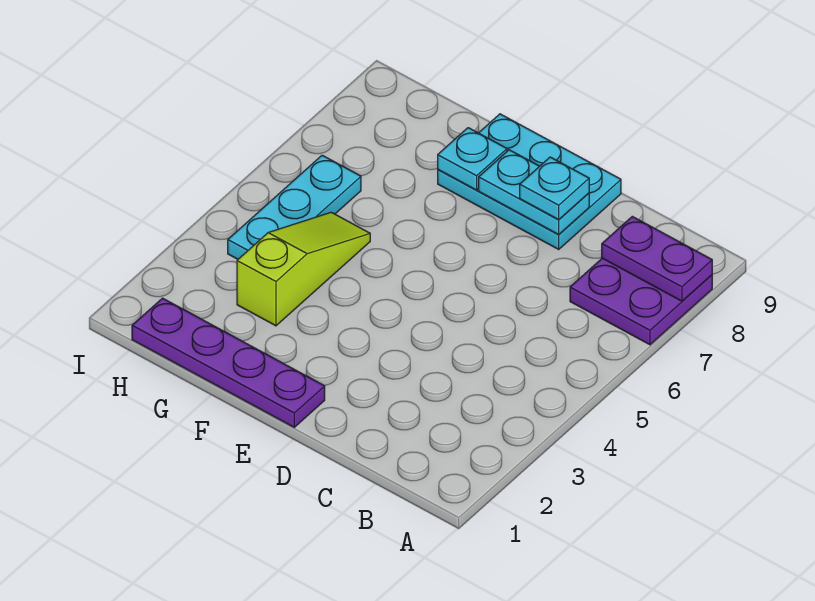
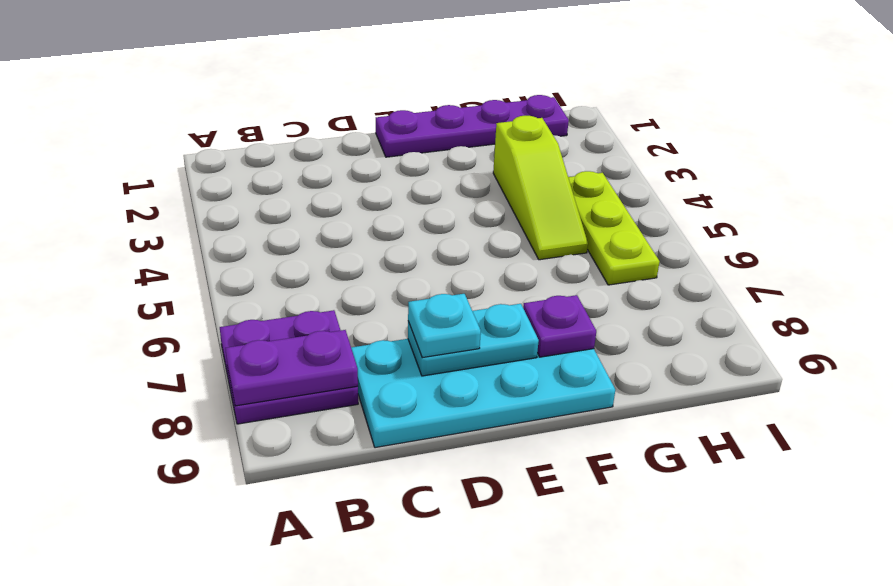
cyan plate D8:F9 level 1 -> cyan plate C8:F9 level 1
cyan plate F8 level 2 -> purple plate F8 level 2
cyan plate H4:H6 level 1 -> lime plate H4:H6 level 1

